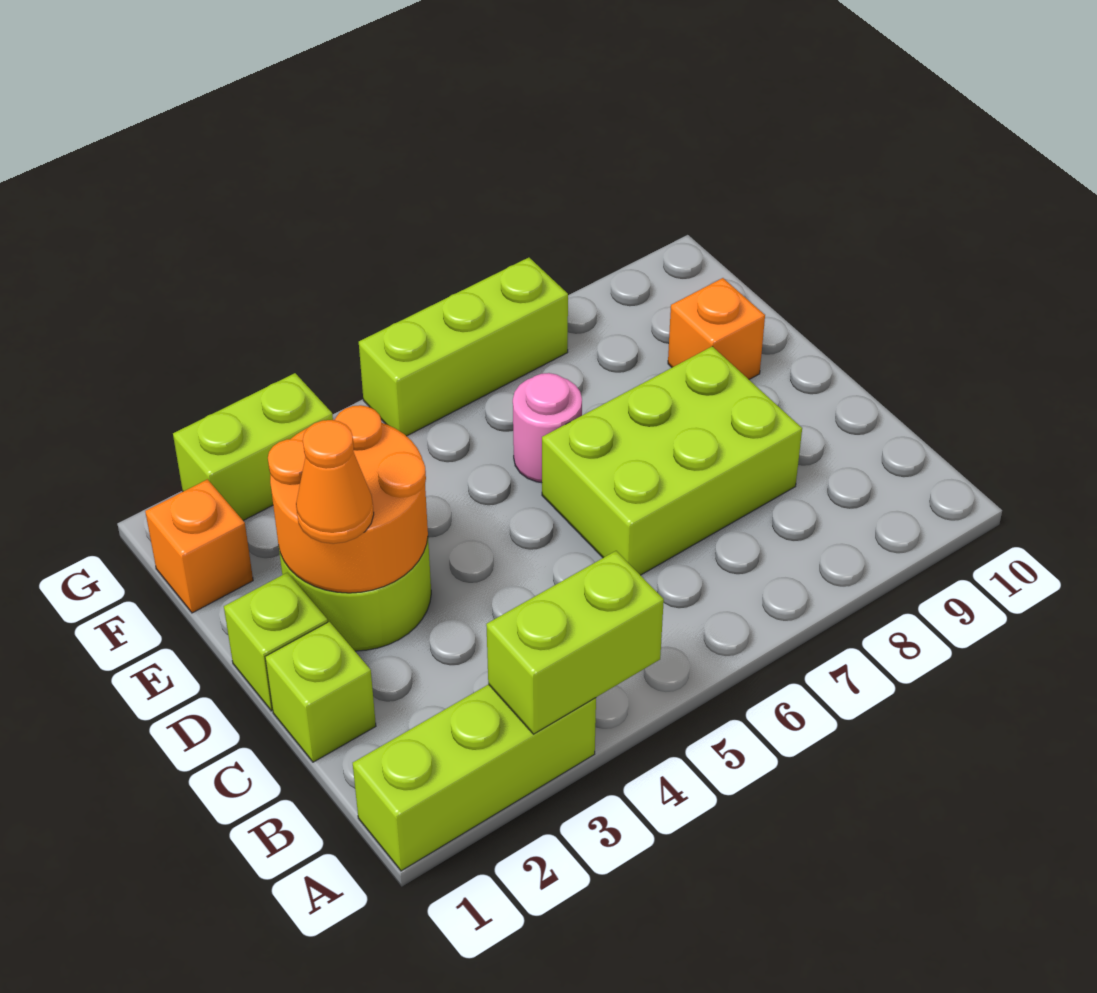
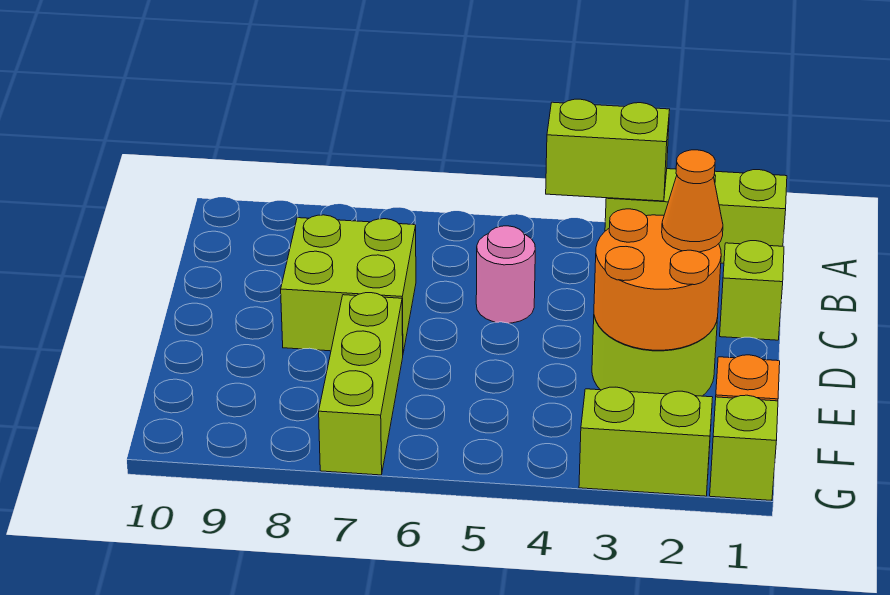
lime brick C6:D8 level 1 -> lime brick C7:D8 level 1
lime brick D1 level 1 -> lime brick G1 level 1
pink round brick E6 level 1 -> pink round brick C5 level 1
orange brick E9 level 1 -> none
lime brick G5:G7 level 1 -> lime brick E7:G7 level 1

